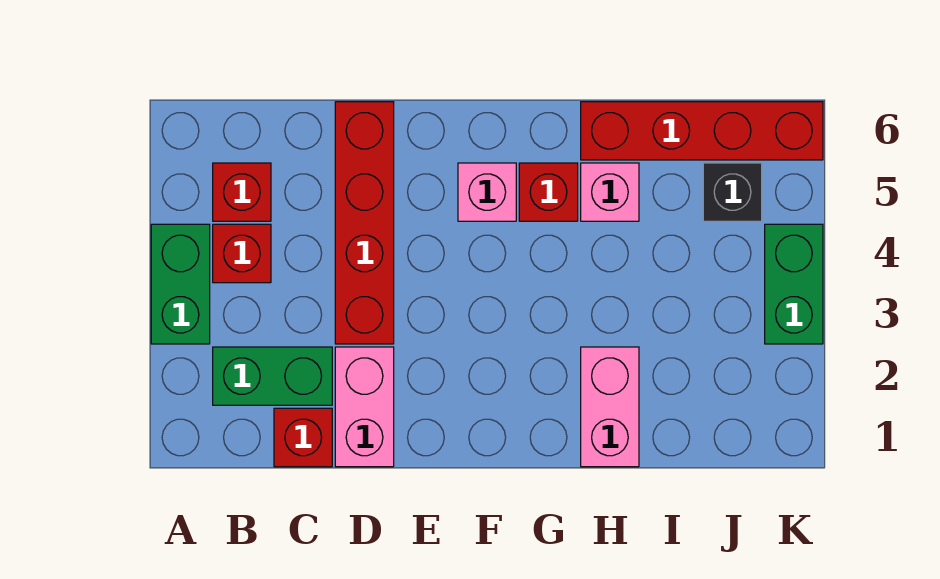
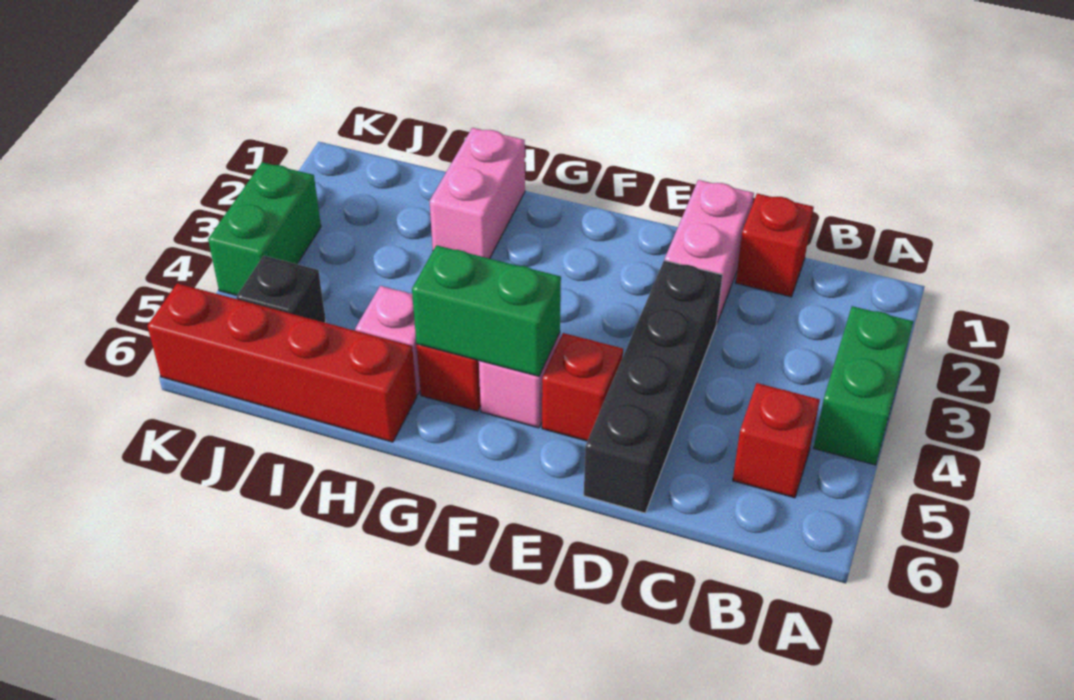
green brick B2:C2 level 1 -> green brick F5:G5 level 2
red brick B4 level 1 -> red brick E5 level 1
red brick D3:D6 level 1 -> black brick D3:D6 level 1

